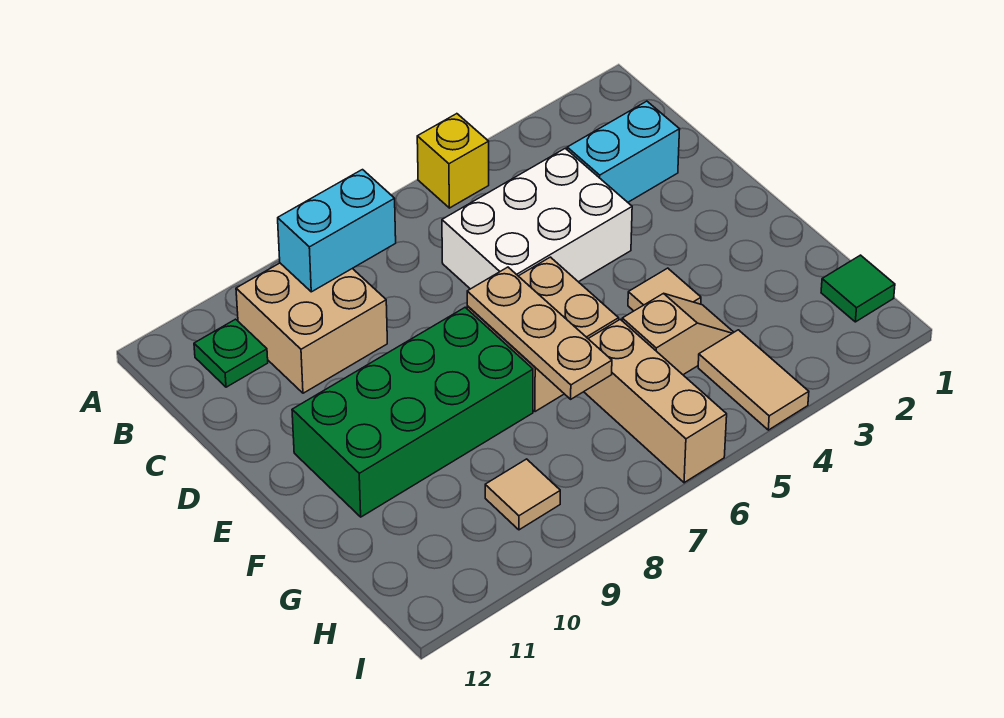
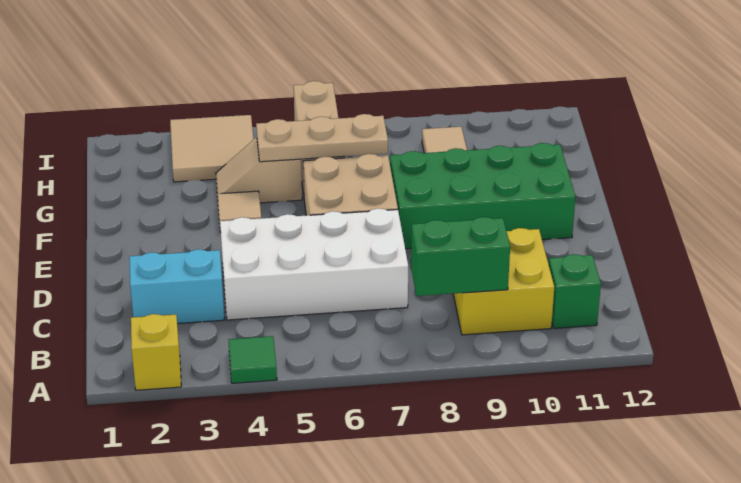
yellow brick A5 level 1 -> yellow brick A2 level 1
cyan brick B8:B9 level 2 -> green brick B8:B9 level 2
tan brick B9:C10 level 1 -> yellow brick B9:C10 level 1
green plate B11 level 1 -> green brick B11 level 1
white brick C4:D6 level 1 -> white brick C4:D7 level 1
tan plate E7:G7 level 2 -> tan plate G5:G7 level 2
green tile H1 level 1 -> green tile A4 level 1
tan tile H4:I4 level 1 -> tan tile H3:I4 level 1

